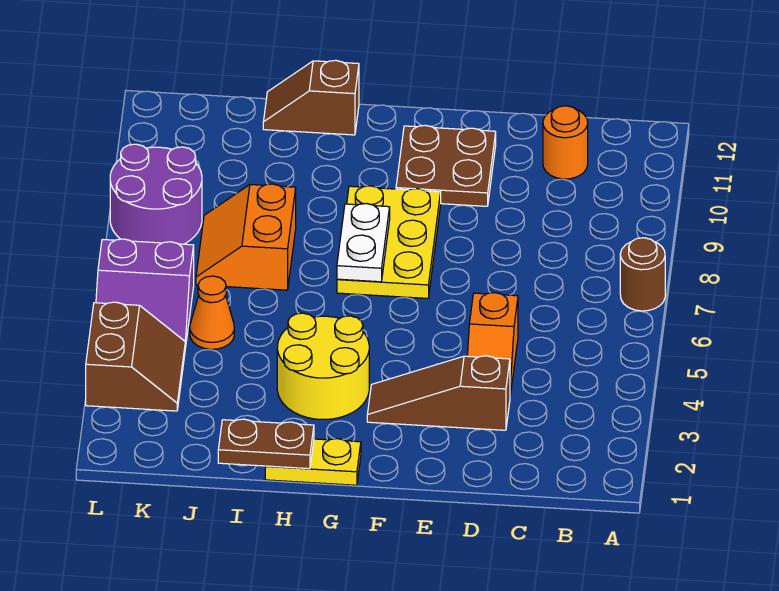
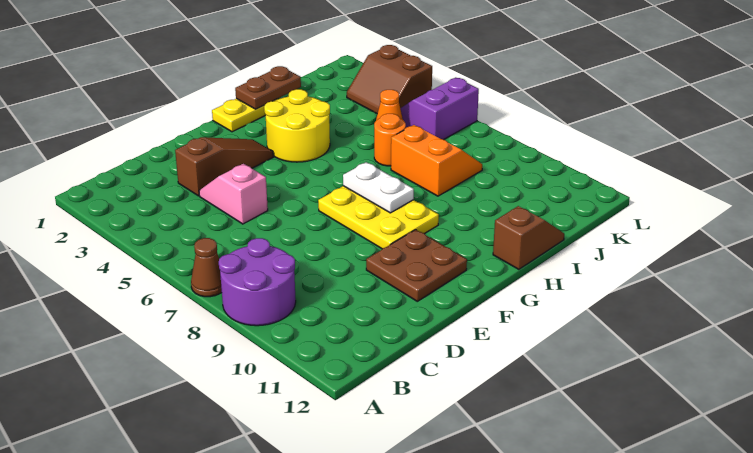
brown round brick A7 level 1 -> brown cone A7 level 1
orange round brick C11 level 1 -> orange round brick I6 level 1
orange slope D4:D5 level 1 top 5 -> pink slope D4:D5 level 1 top 5
purple round brick K8:L9 level 1 -> purple round brick A8:B9 level 1

